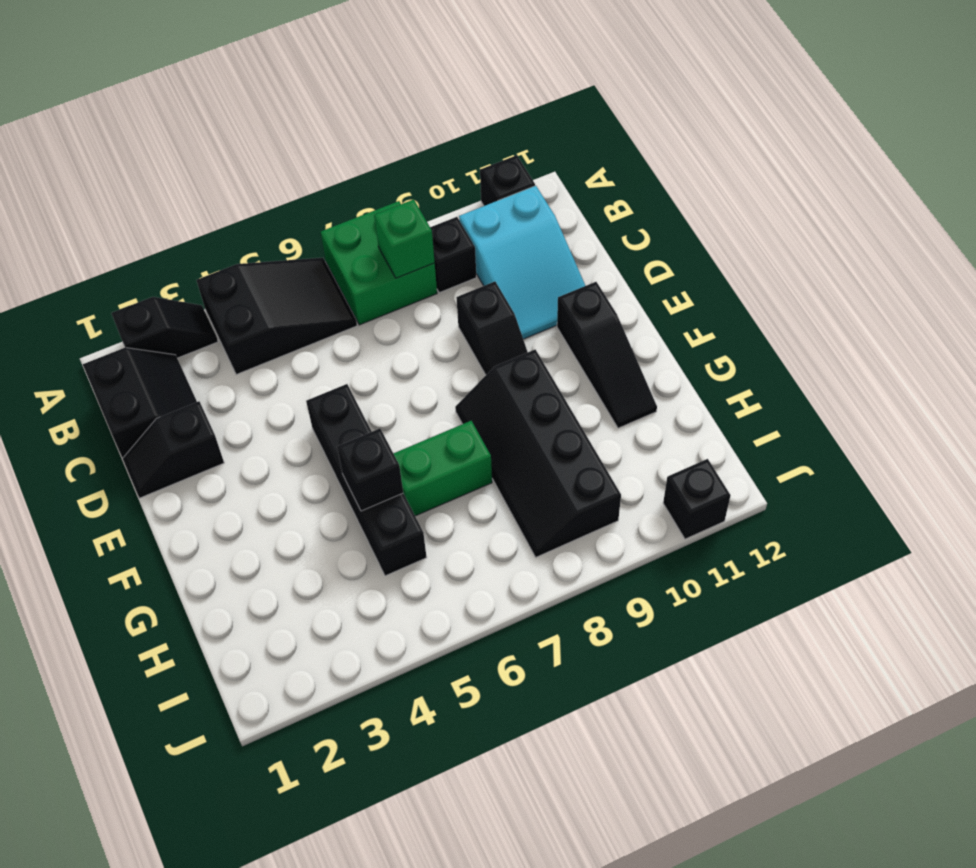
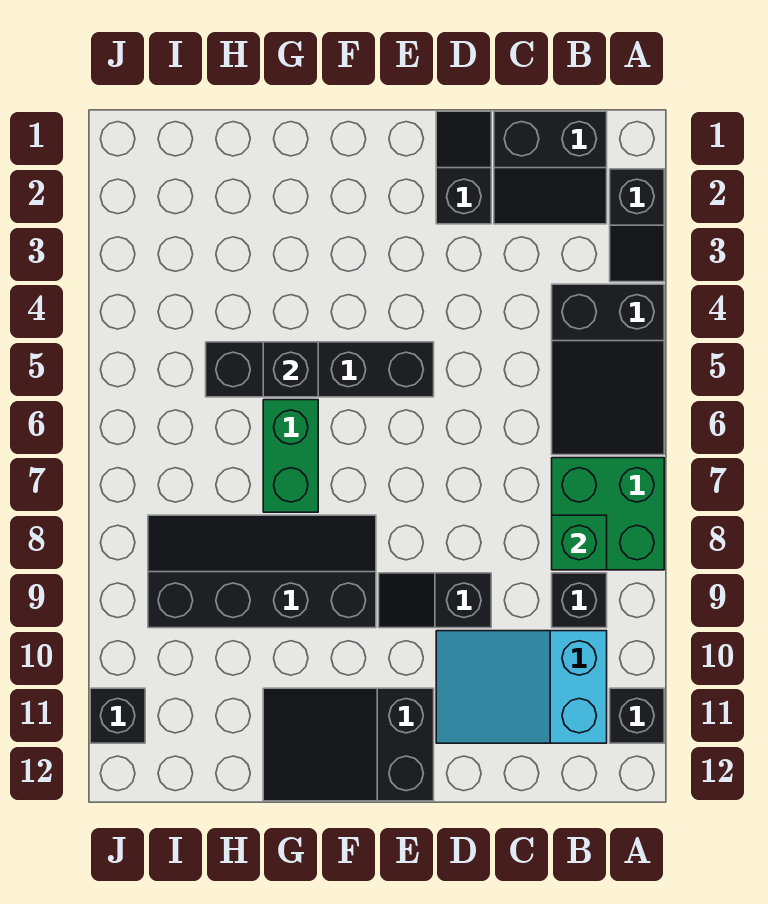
black slope E11:G11 level 1 top E -> black slope E11:G12 level 1 top E

